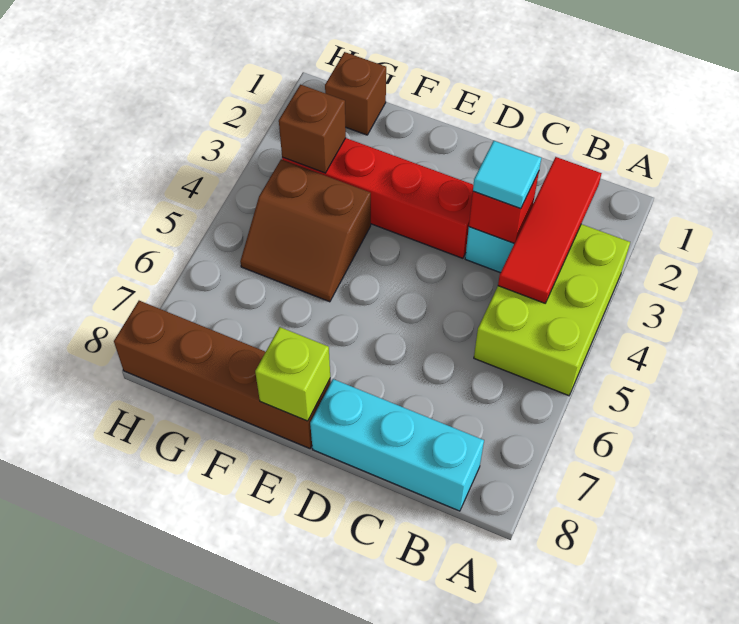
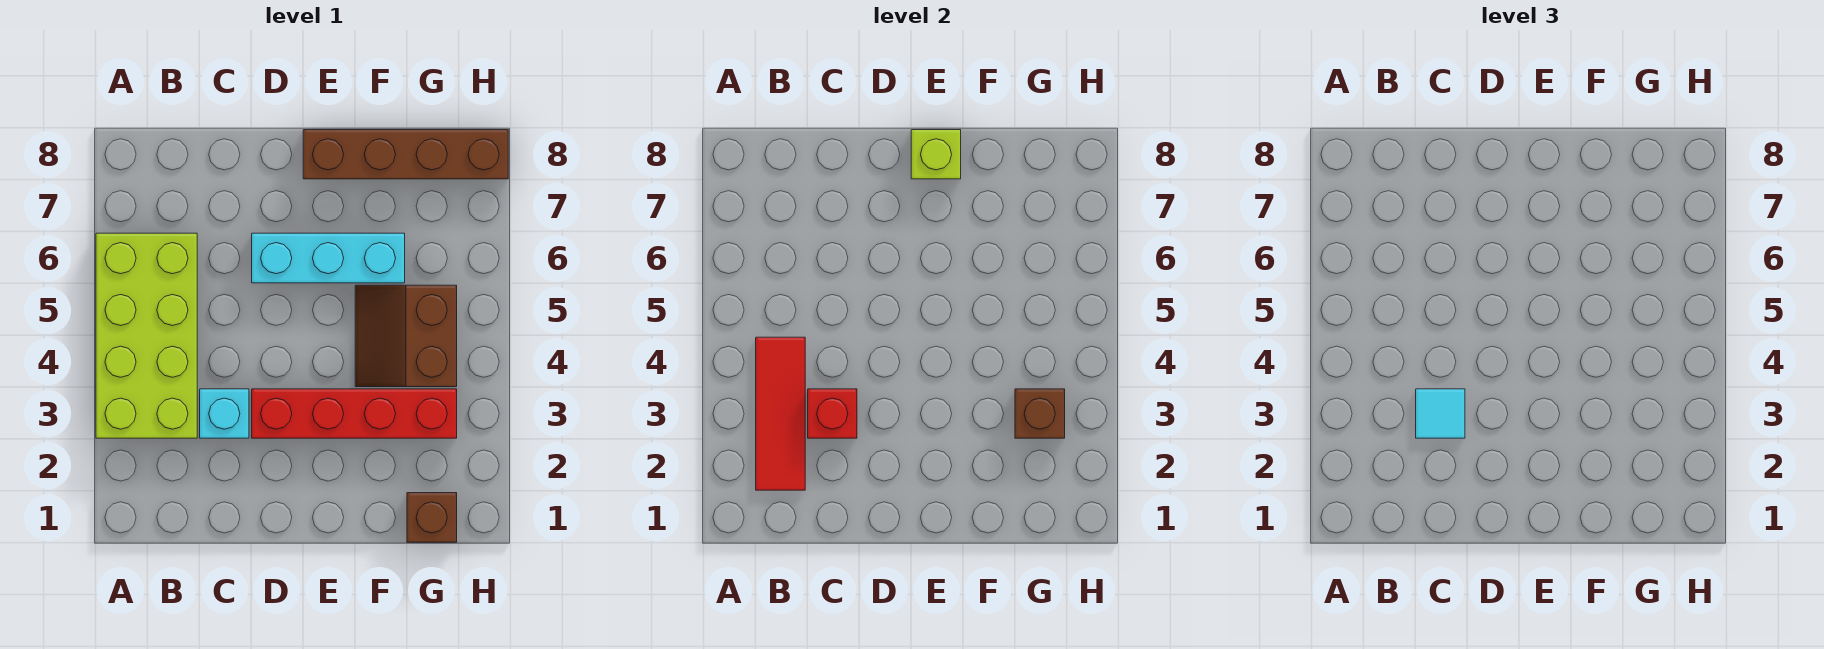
lime brick A3:B5 level 1 -> lime brick A3:B6 level 1
cyan brick B8:D8 level 1 -> cyan brick D6:F6 level 1
brown slope F4:G5 level 1 top 4 -> brown slope F4:G5 level 1 top G

